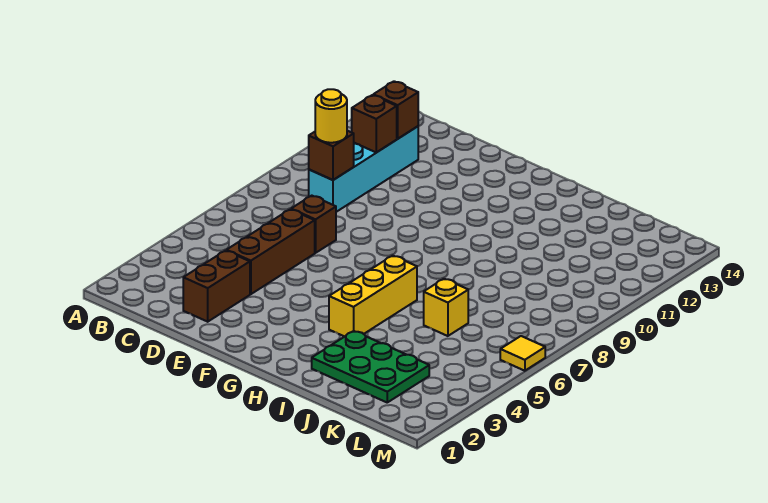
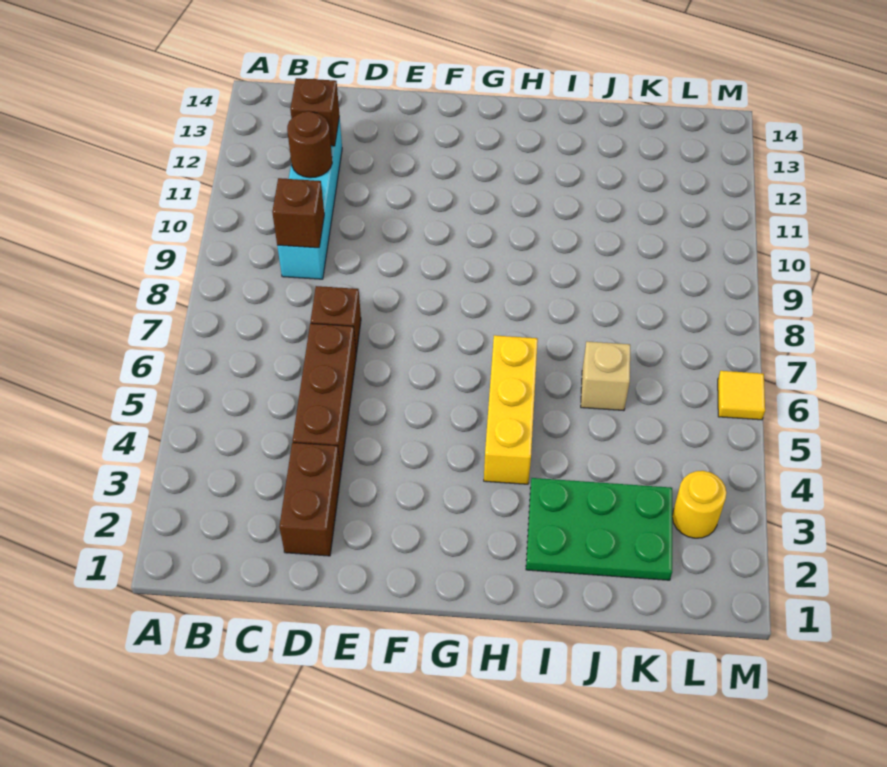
yellow round brick C9 level 3 -> yellow round brick L3 level 1
brown brick C11 level 2 -> brown round brick C11 level 2
yellow brick J6 level 1 -> tan brick J6 level 1

